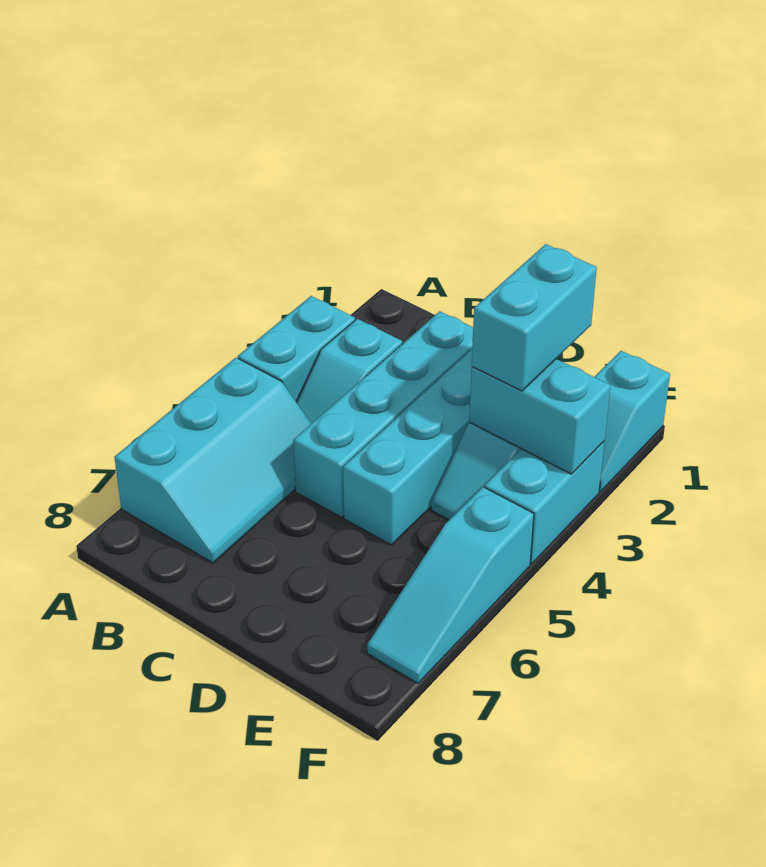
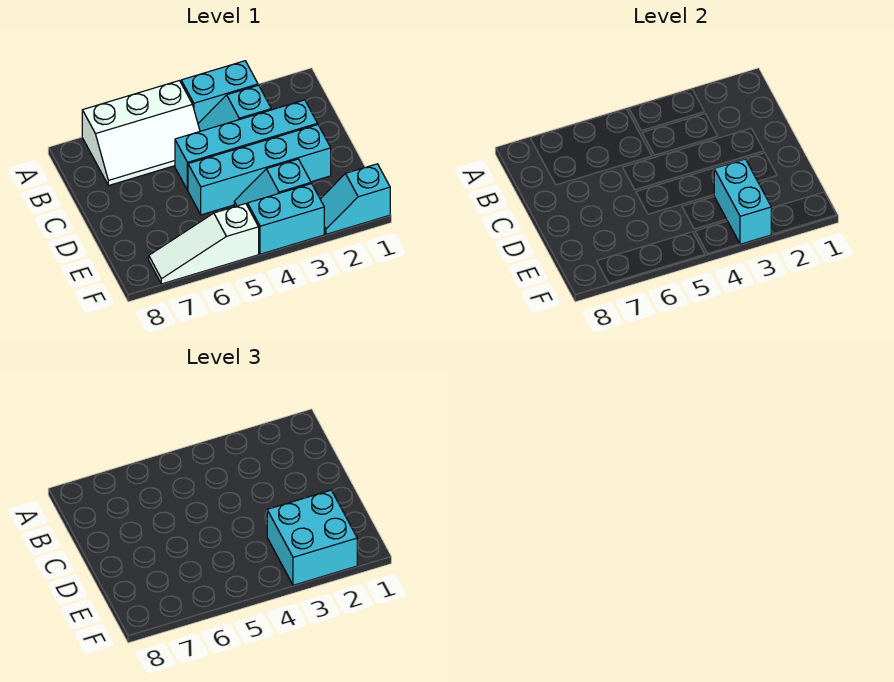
cyan slope A5:B7 level 1 top A -> white slope A5:B7 level 1 top A
cyan brick E2:E3 level 3 -> cyan brick E2:F3 level 3
cyan slope F5:F7 level 1 top 5 -> white slope F5:F7 level 1 top 5

